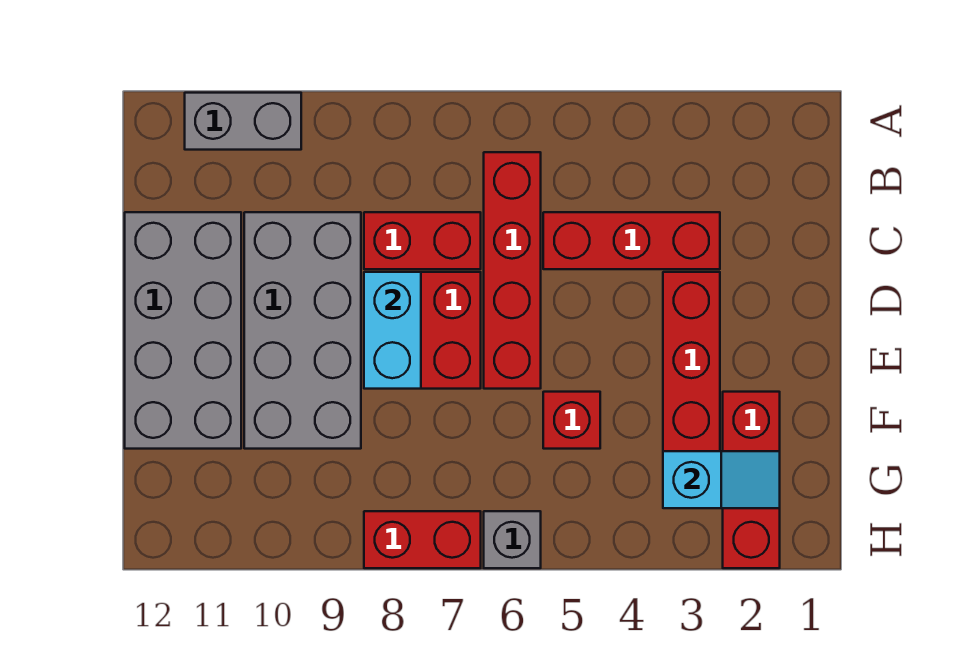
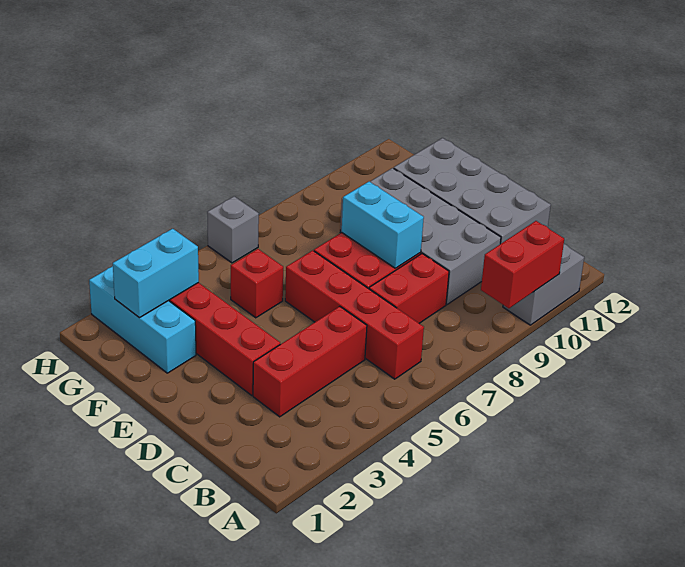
red brick F2:H2 level 1 -> cyan brick F2:H2 level 1
cyan slope G2:G3 level 2 top 3 -> cyan brick G2:G3 level 2
red brick H7:H8 level 1 -> red brick A9:A10 level 2

